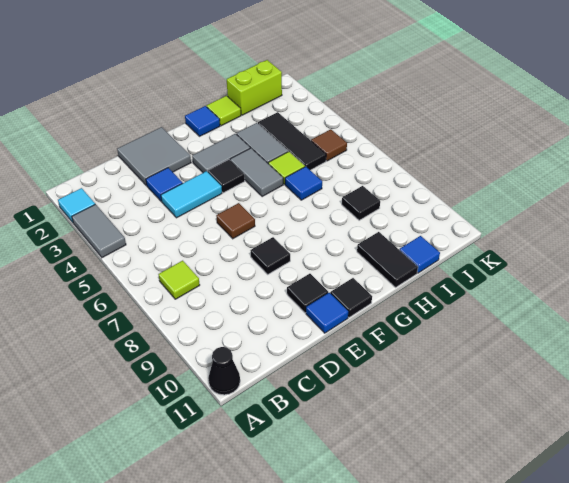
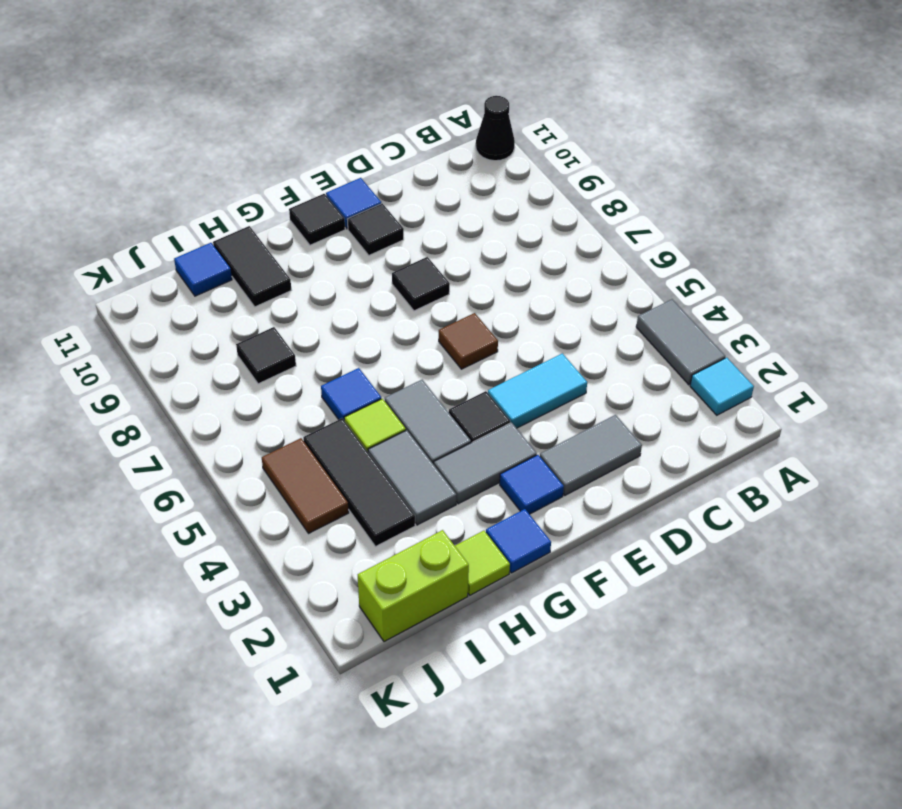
lime tile B7 level 1 -> none
grey tile D1:E2 level 1 -> grey tile D2:E2 level 1
blue tile D3 level 1 -> blue tile F2 level 1
brown tile J5 level 1 -> brown tile J4:J5 level 1

